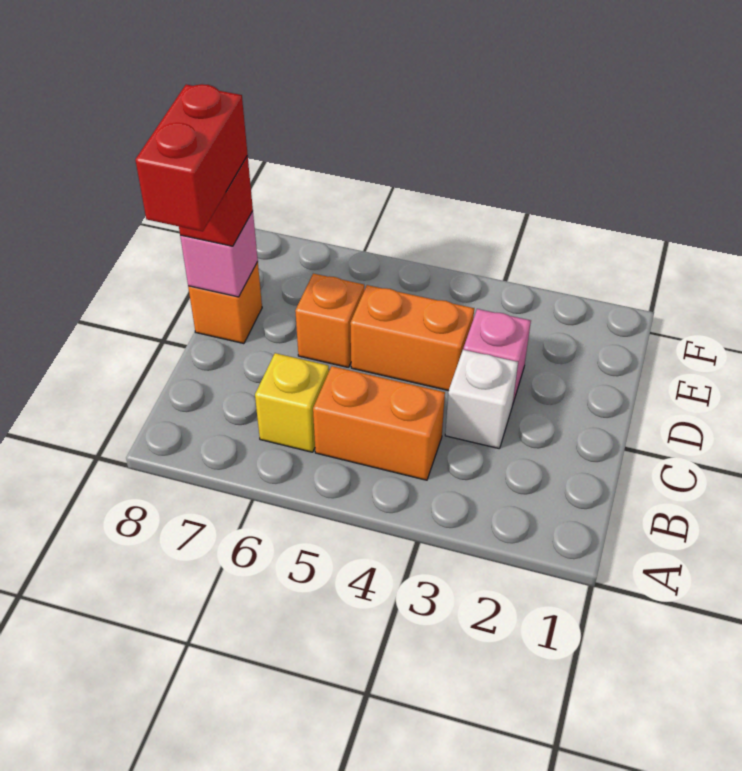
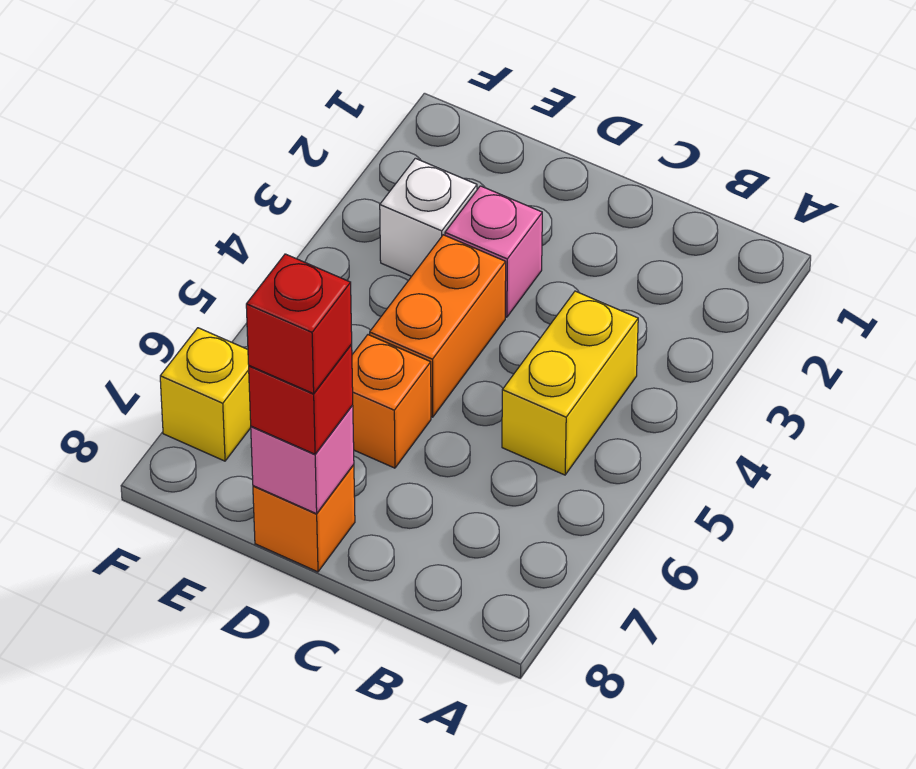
orange brick B4:B5 level 1 -> yellow brick B4:B5 level 1
yellow brick B6 level 1 -> yellow brick F7 level 1
white brick C3 level 1 -> white brick E3 level 1
red brick C8:D8 level 4 -> red brick D8 level 4

